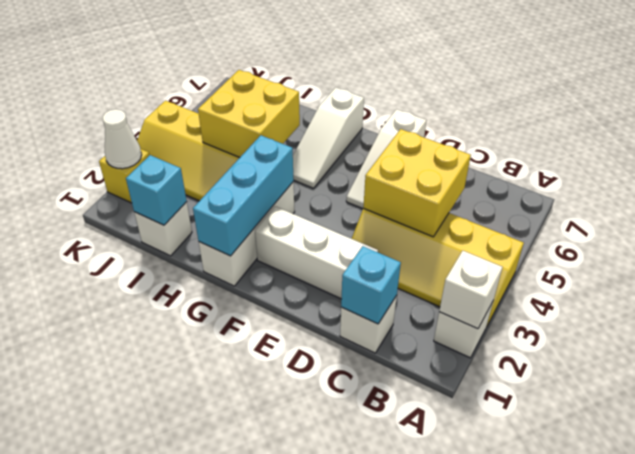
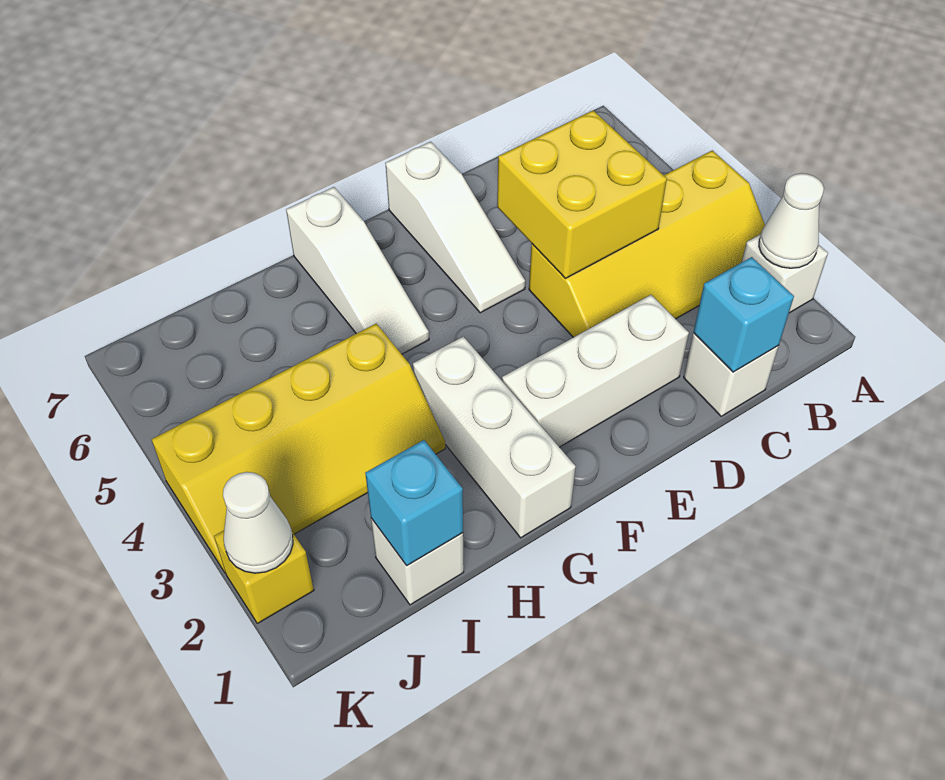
white brick A2 level 2 -> white cone A2 level 2
cyan brick G1:G3 level 2 -> none
yellow brick H4:I5 level 2 -> none

